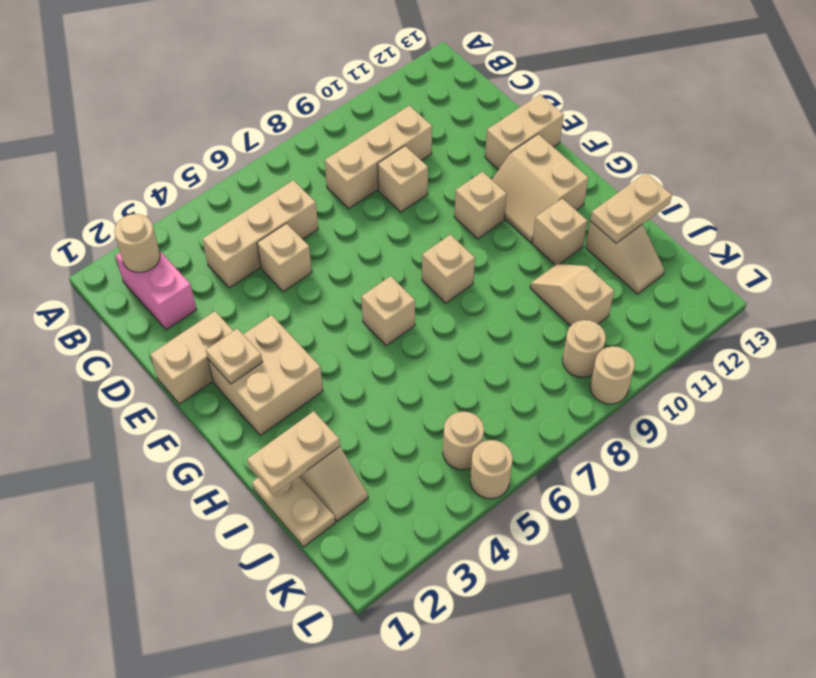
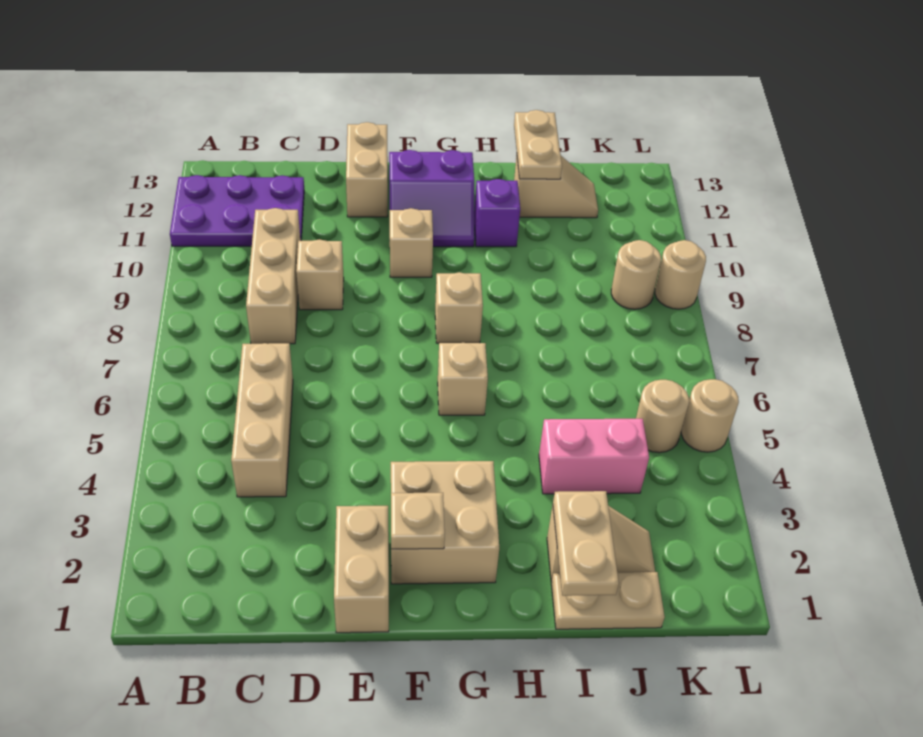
none -> purple plate A11:C12 level 1
pink brick B2:C2 level 1 -> pink brick I4:J4 level 1
tan round brick B2 level 2 -> none
tan brick D5 level 1 -> none
tan slope F11:G12 level 1 top 12 -> purple slope F11:G12 level 1 top 12
tan brick H11 level 1 -> purple brick H11 level 1
tan slope I10:J10 level 1 top J -> none

